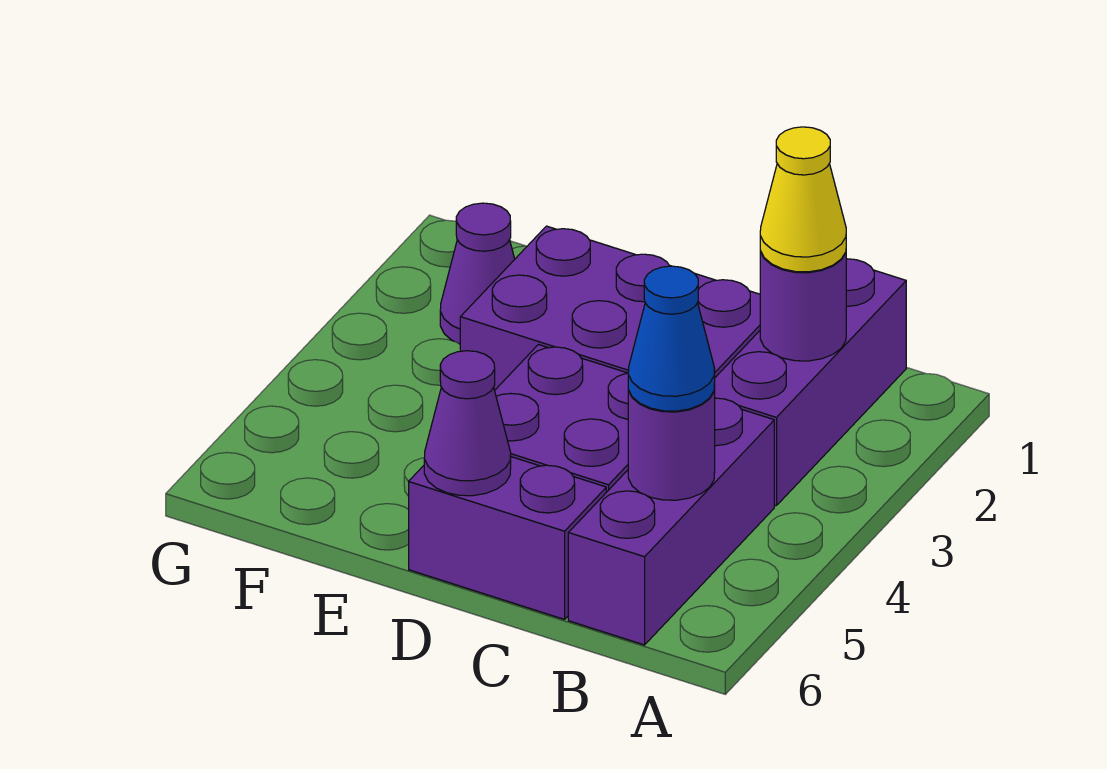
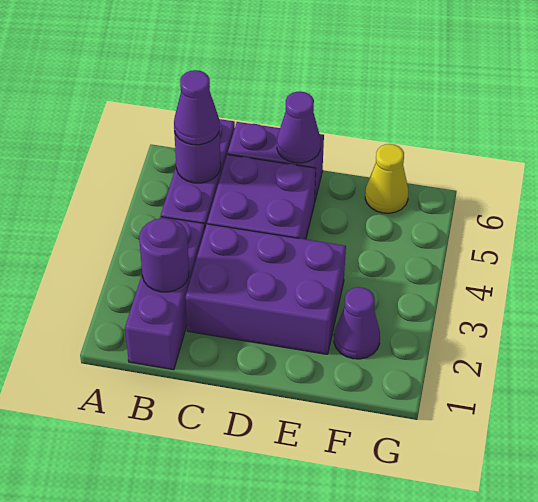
yellow cone B2 level 3 -> yellow cone F6 level 1
blue cone B5 level 3 -> purple cone B5 level 3

